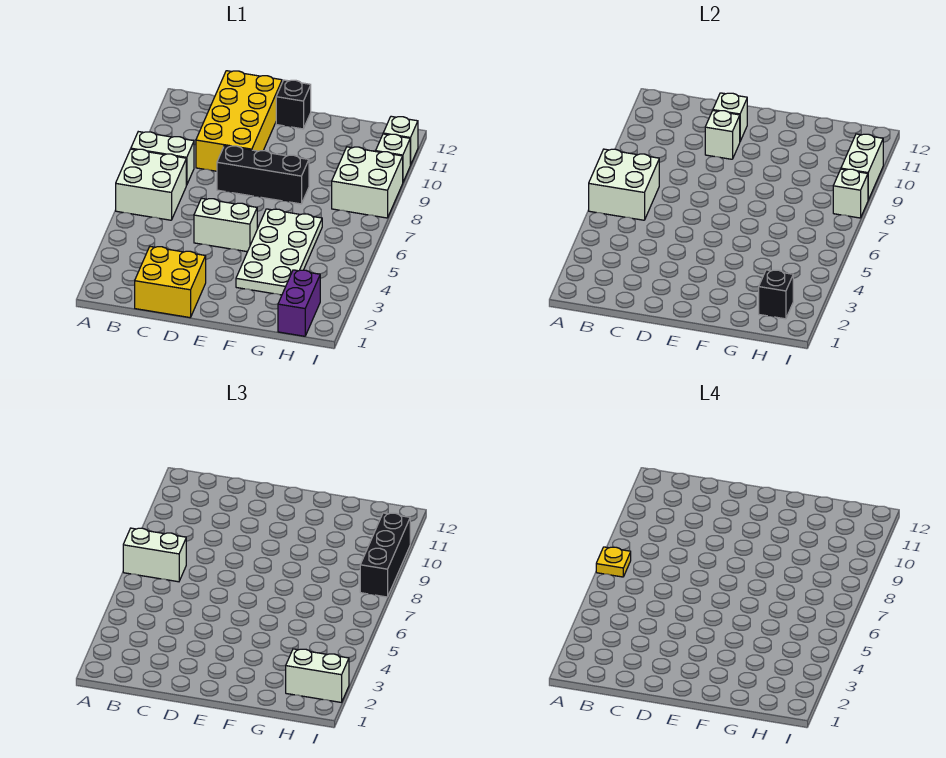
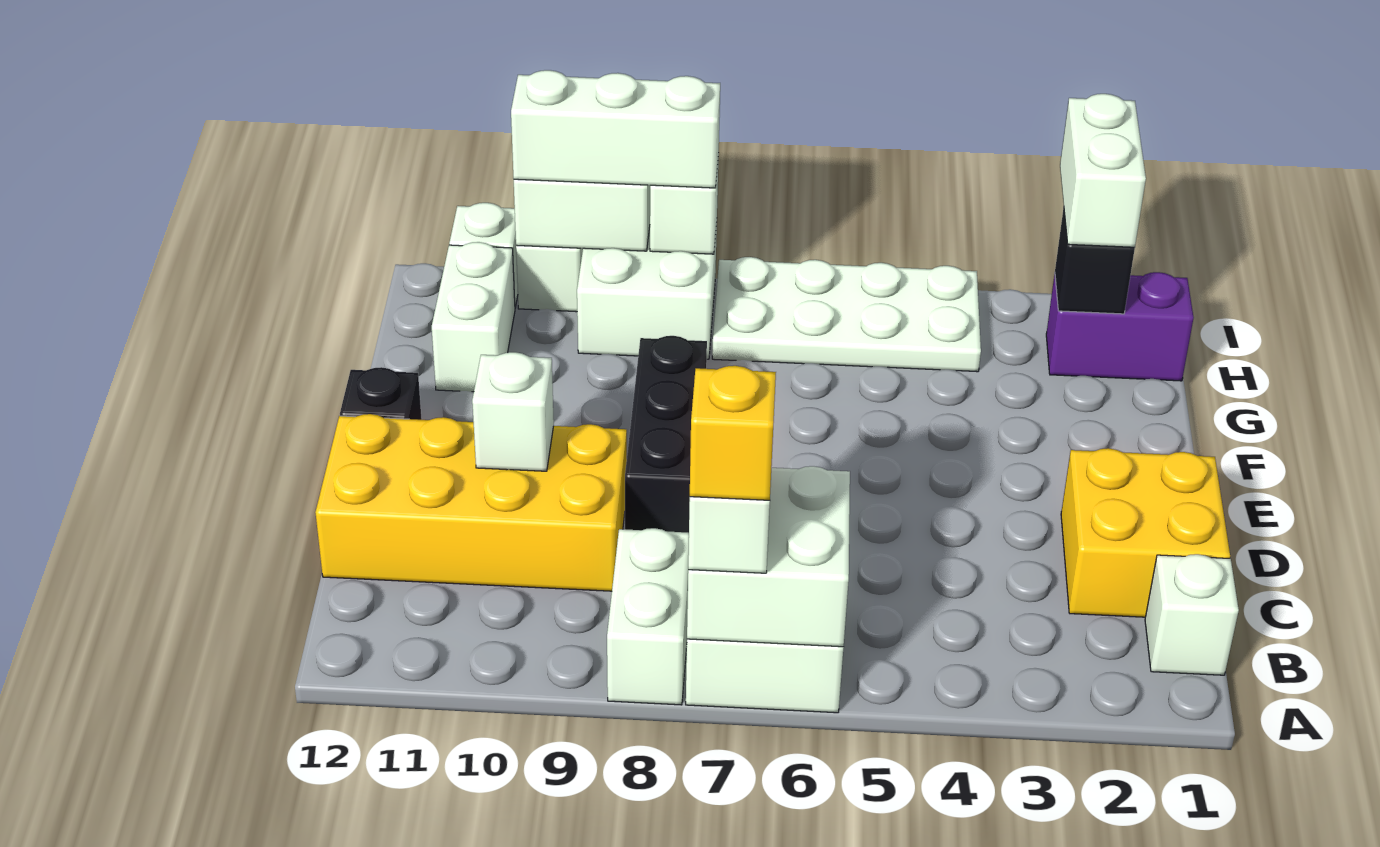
yellow plate A7 level 4 -> yellow brick A7 level 4
white brick D5:E5 level 1 -> white brick G11:H11 level 1
white brick D11 level 2 -> white brick B1 level 1
white plate F3:G6 level 1 -> white plate H4:I7 level 1
black brick I8:I10 level 3 -> white brick I8:I10 level 3

